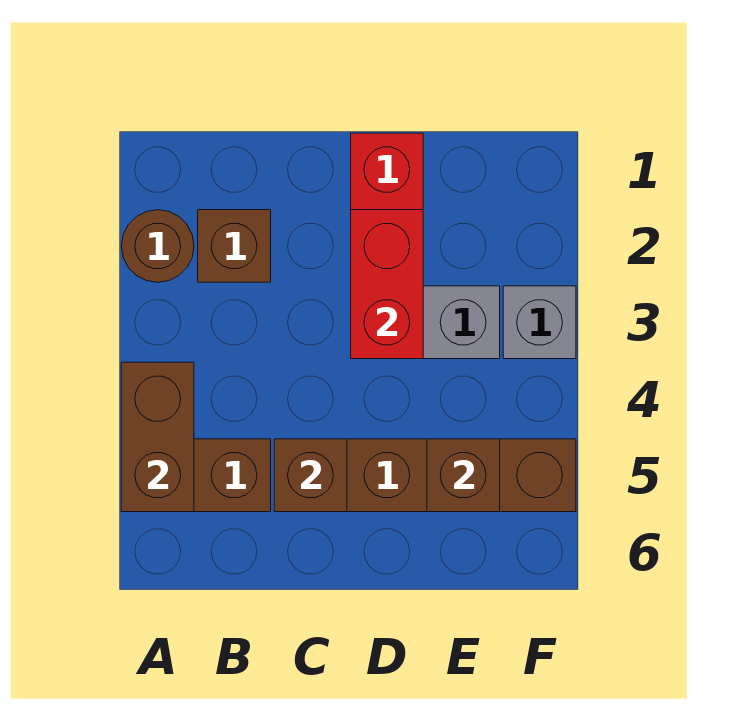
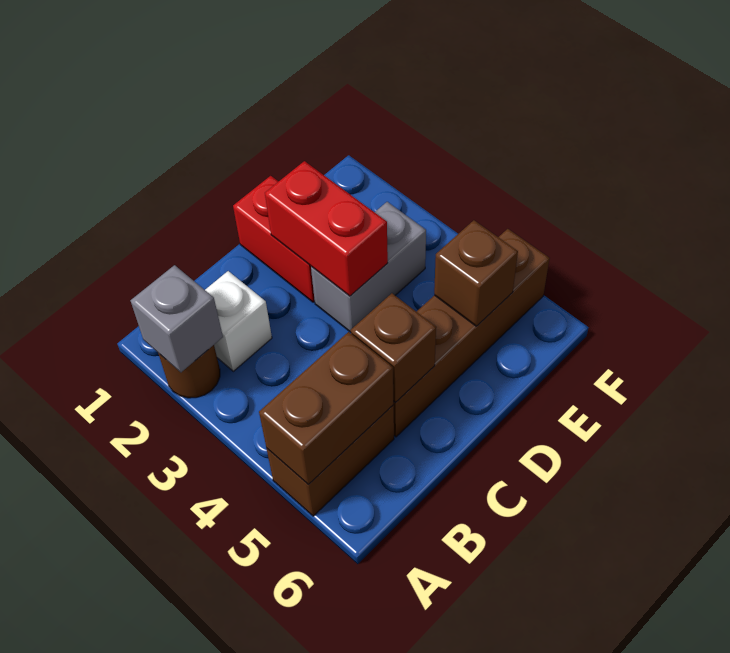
brown brick A4:A5 level 2 -> brown brick A5:B5 level 2
brown brick B2 level 1 -> white brick B2 level 1
grey brick F3 level 1 -> grey brick A2 level 2

